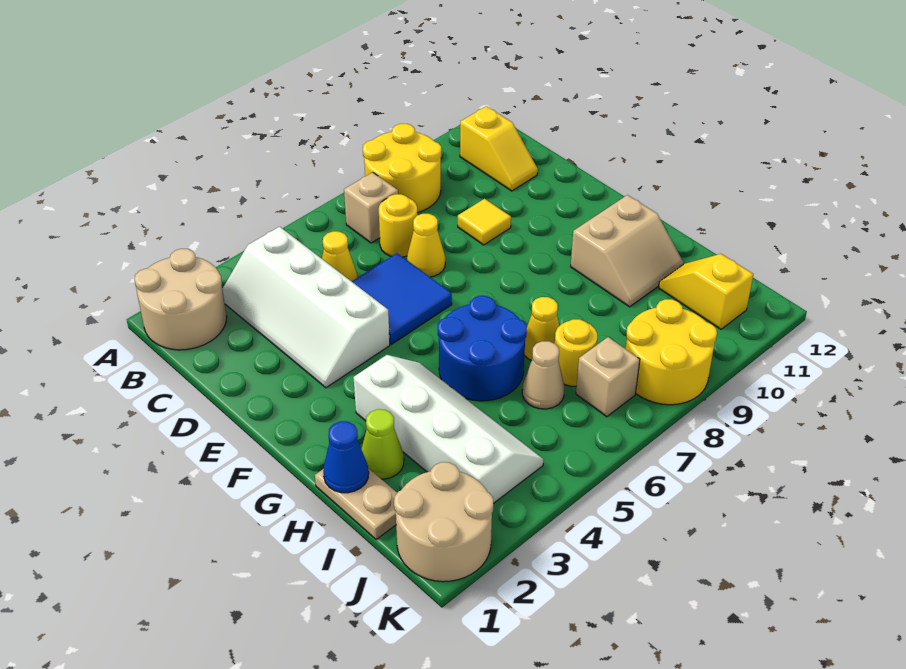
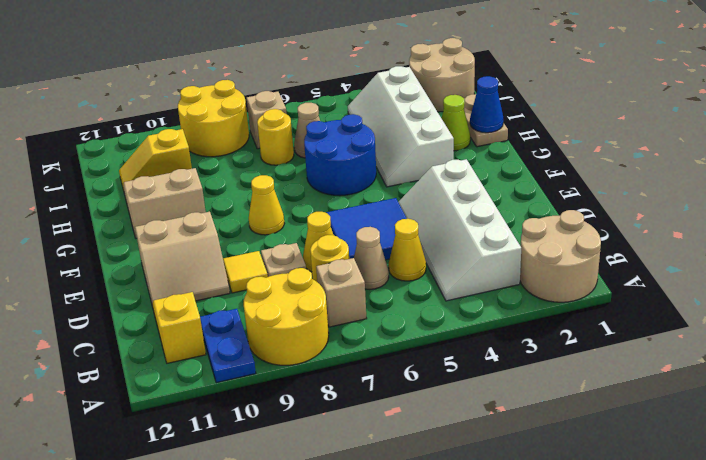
none -> blue plate A10:B10 level 1
white slope B3:E4 level 1 top 4 -> white slope B3:E4 level 1 top 3
none -> tan cone C6 level 1
none -> tan plate D8 level 1
none -> tan slope D10:E11 level 1 top E
yellow cone H7 level 1 -> yellow cone F8 level 1
yellow slope I11:J11 level 1 top J -> yellow slope I10:I11 level 1 top 10

